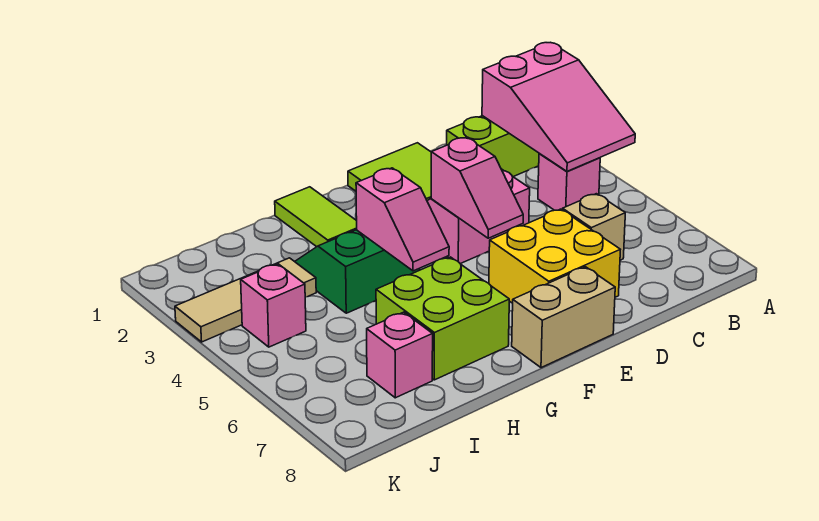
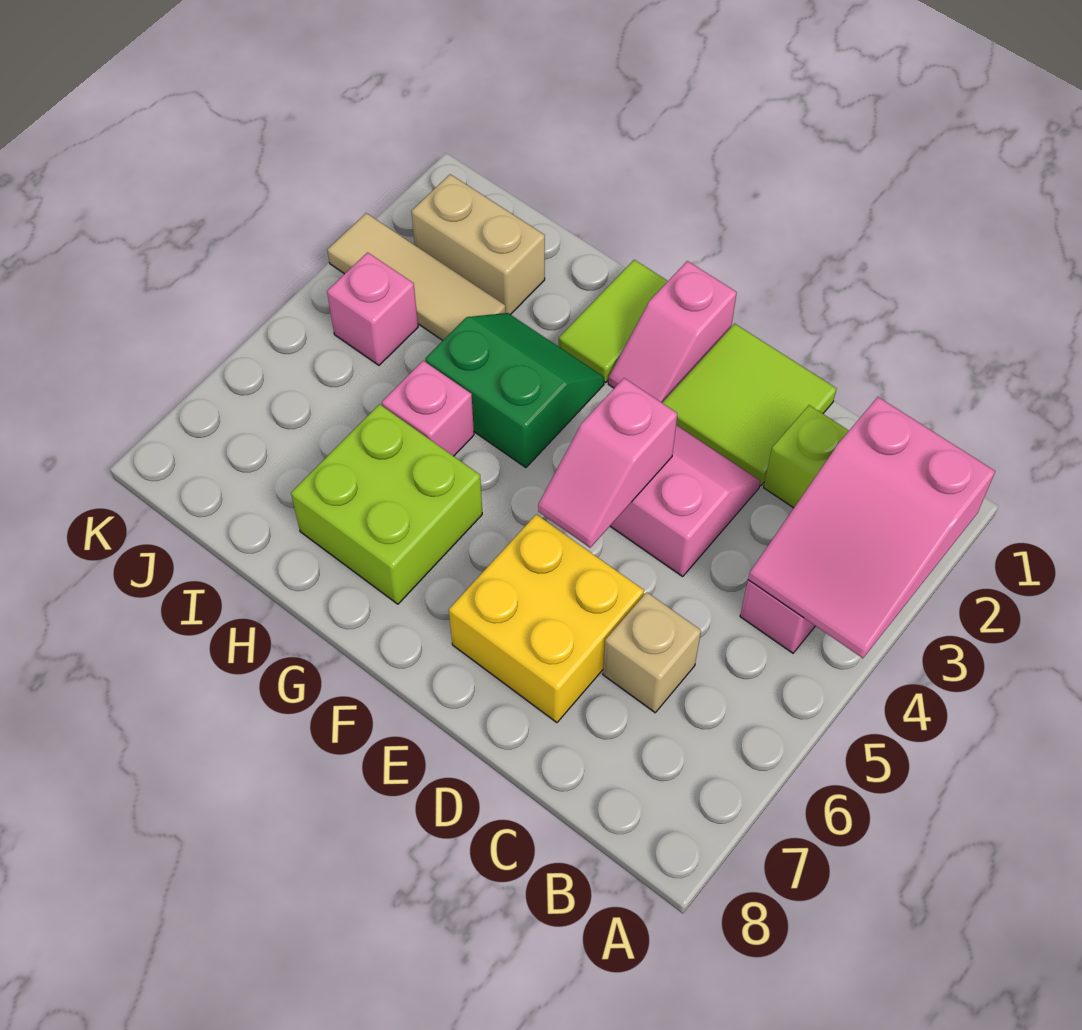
tan brick E8:F8 level 1 -> tan brick I2:J2 level 1
pink slope G4:G5 level 2 top 4 -> pink slope F1:F2 level 1 top 1
pink brick I7 level 1 -> pink brick H5 level 1

